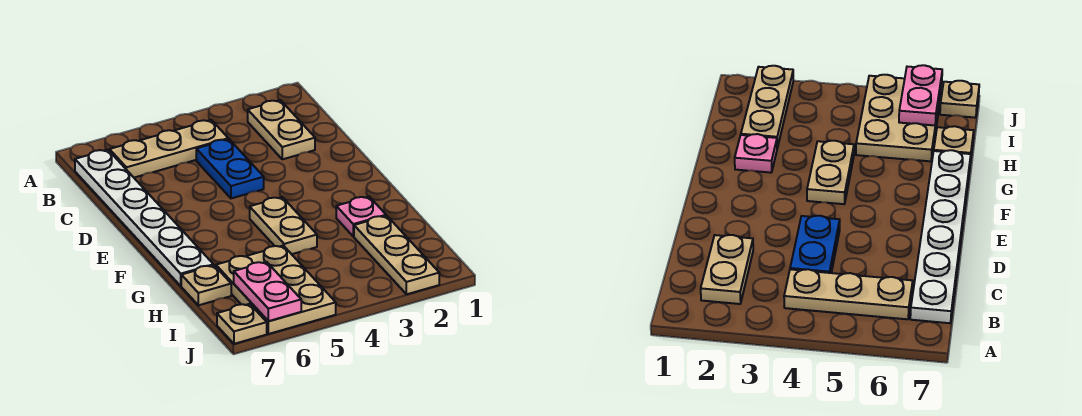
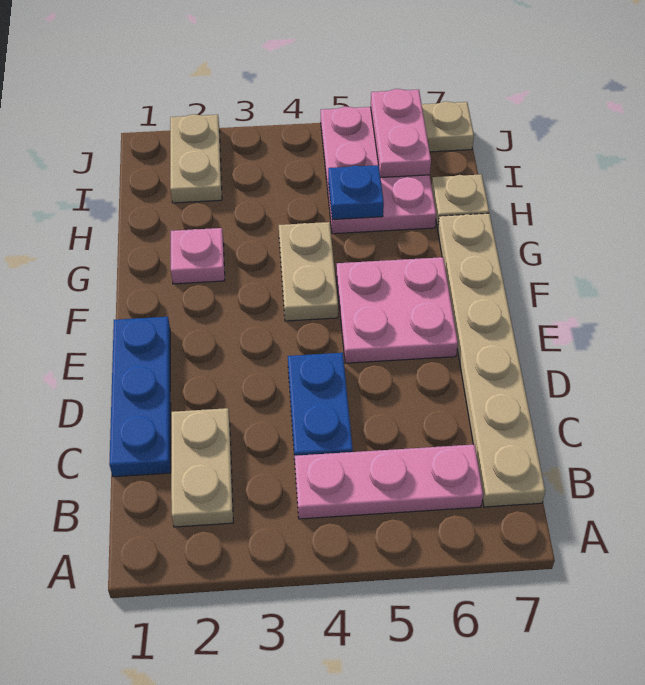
tan plate B4:B6 level 1 -> pink plate B4:B6 level 1
white plate B7:G7 level 1 -> tan plate B7:G7 level 1
none -> blue plate C1:E1 level 1
none -> pink plate E5:F6 level 1
tan plate H2:J2 level 1 -> tan plate I2:J2 level 1
tan plate H5:J6 level 1 -> pink plate H5:J6 level 1
none -> blue plate H5 level 2

